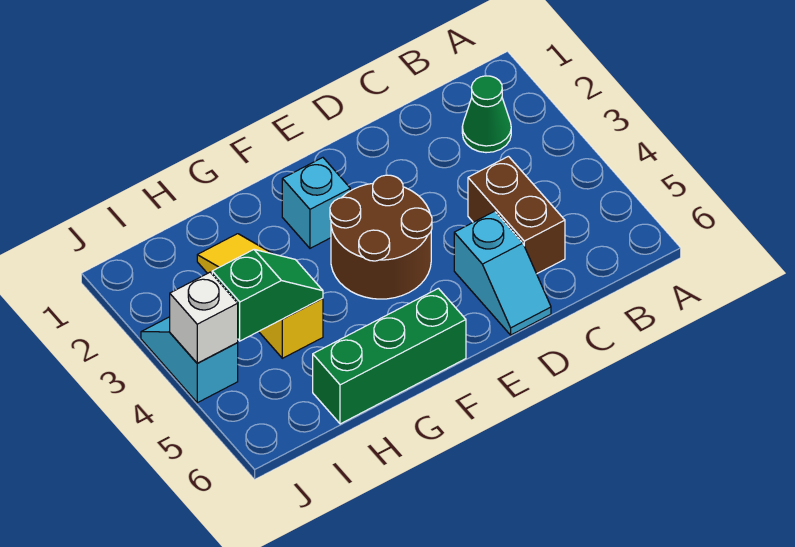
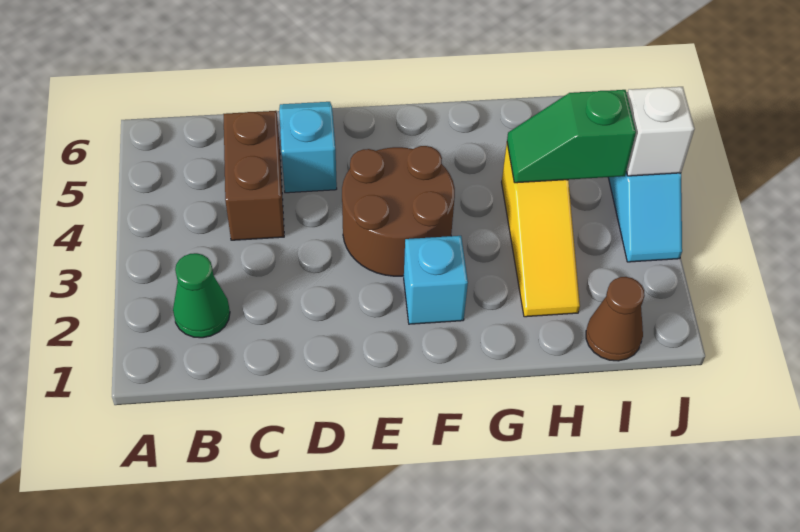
green brick F6:H6 level 1 -> none
none -> brown cone I1 level 1

